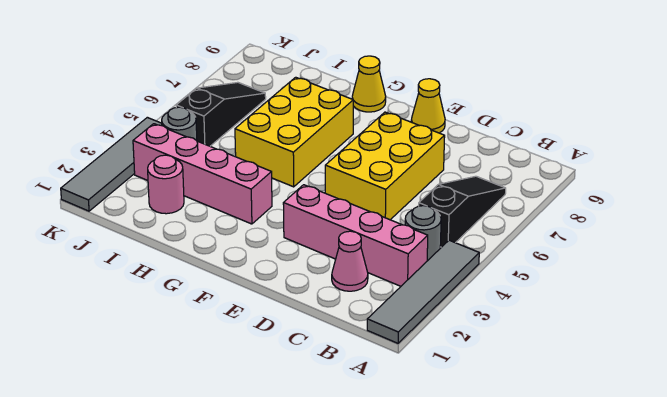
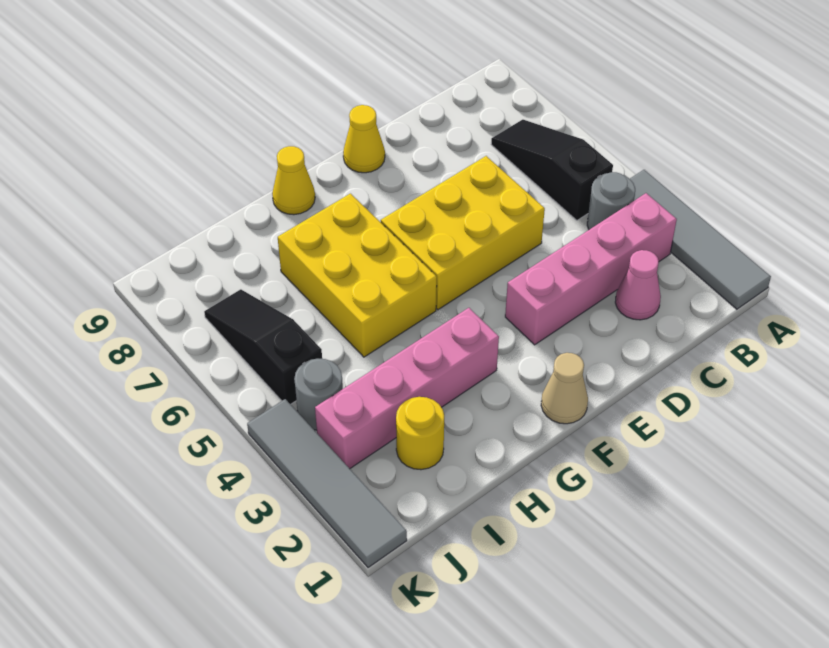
yellow brick D5:E7 level 1 -> yellow brick D5:F6 level 1
none -> tan cone F1 level 1
pink round brick I2 level 1 -> yellow round brick I2 level 1

